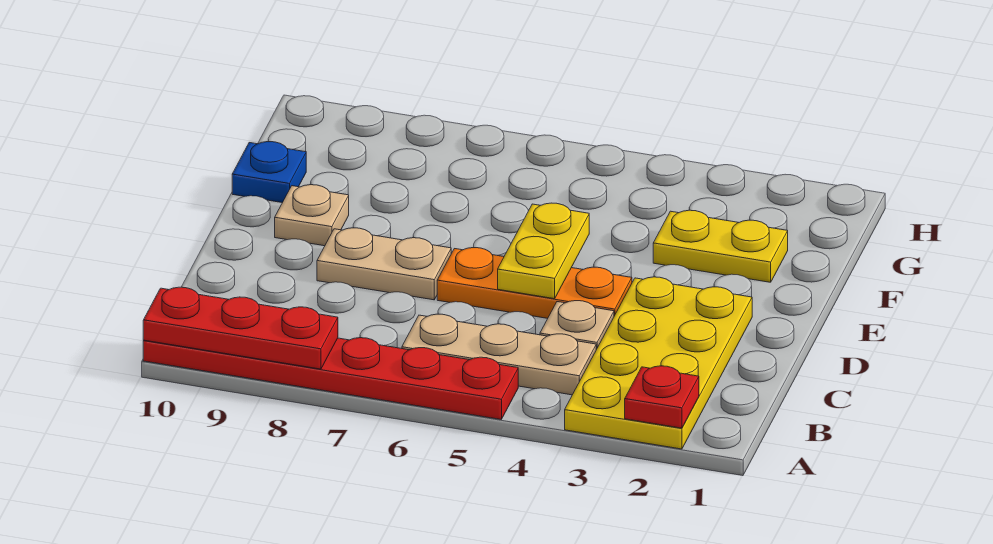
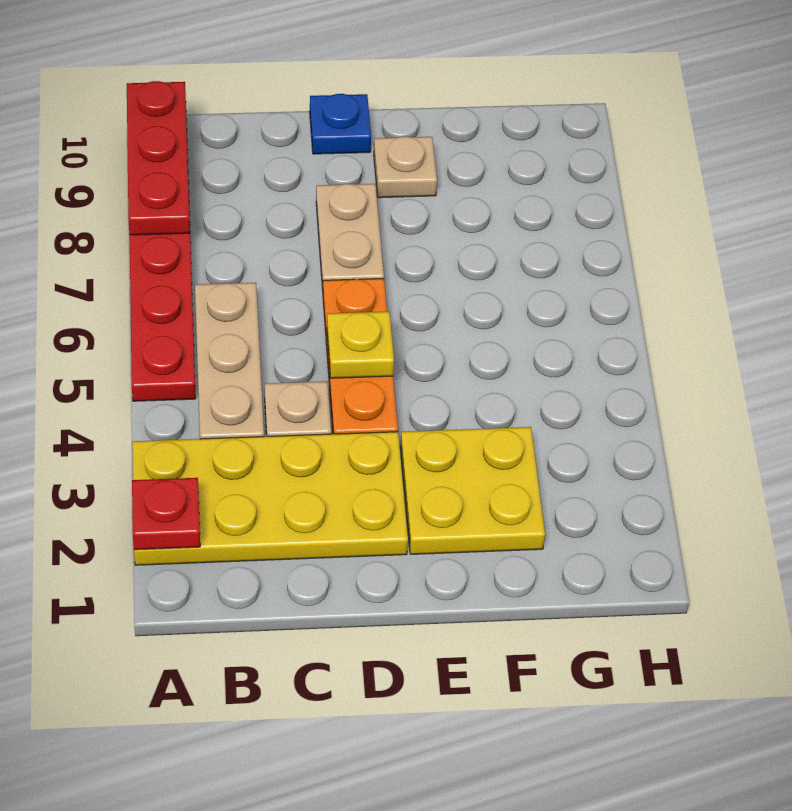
yellow plate D5:E5 level 2 -> yellow plate D5 level 2
yellow plate F2:F3 level 1 -> yellow plate E2:F3 level 1
blue plate F10 level 1 -> blue plate D10 level 1

